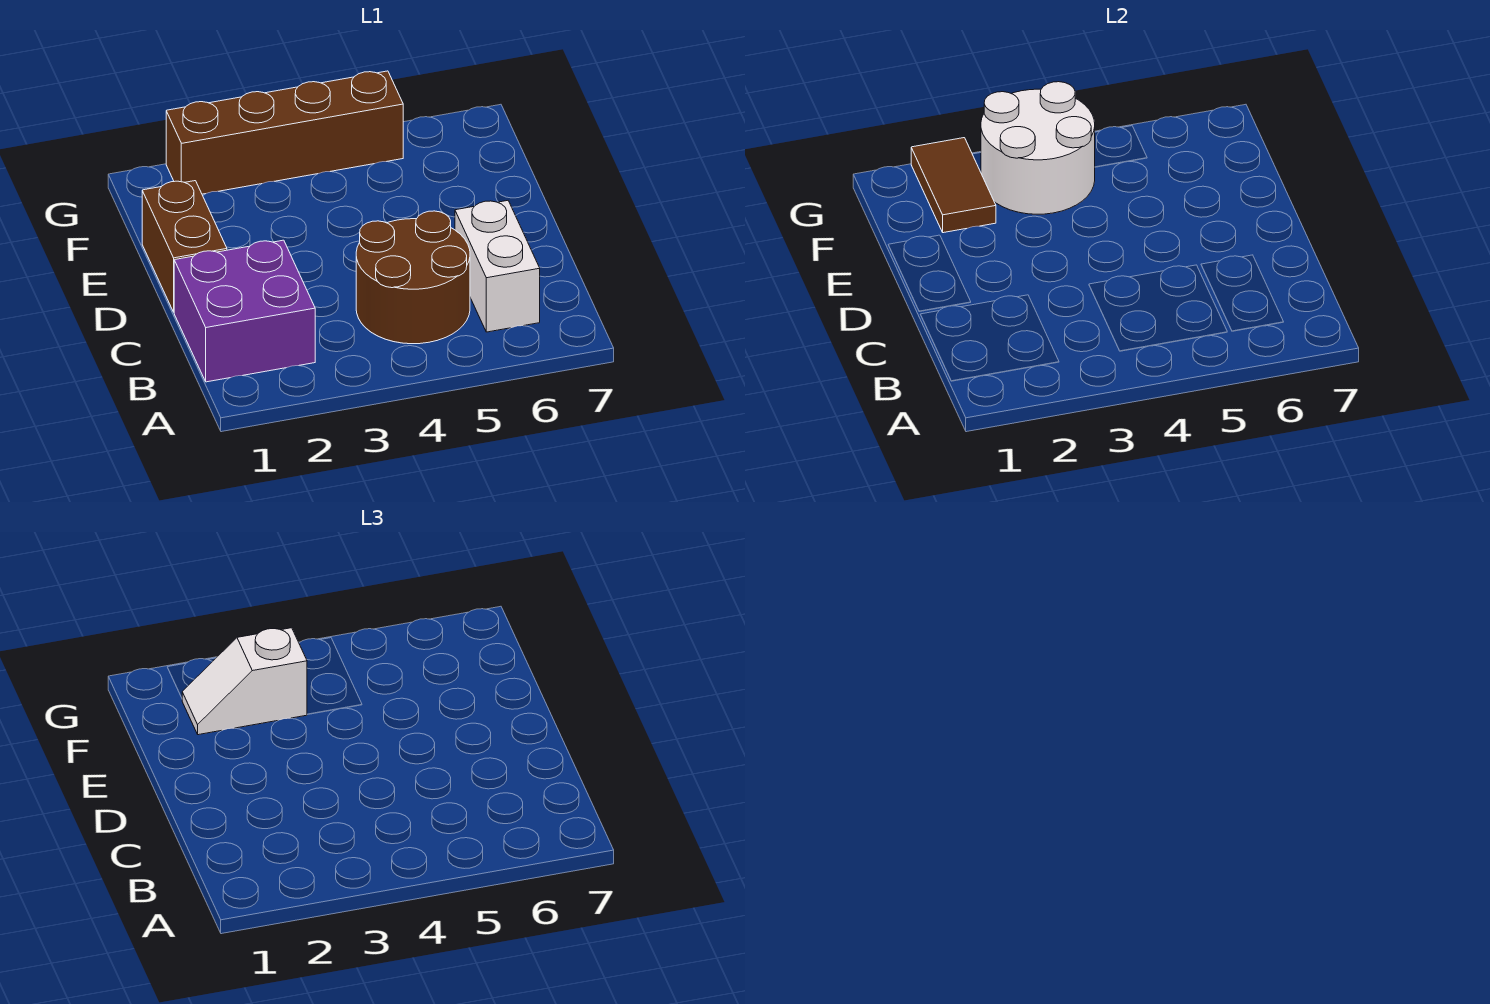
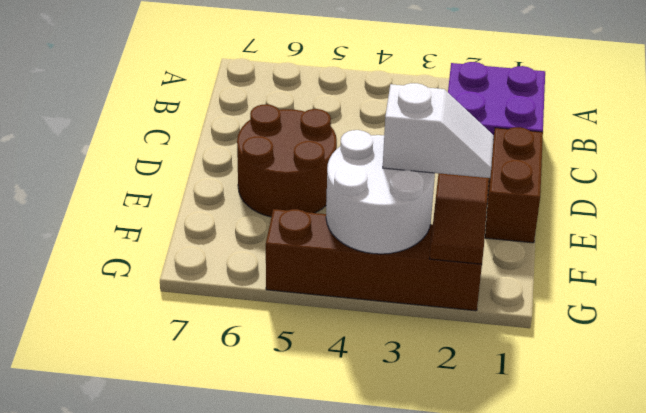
brown round brick B4:C5 level 1 -> brown round brick D5:E6 level 1
white brick B6:C6 level 1 -> none

